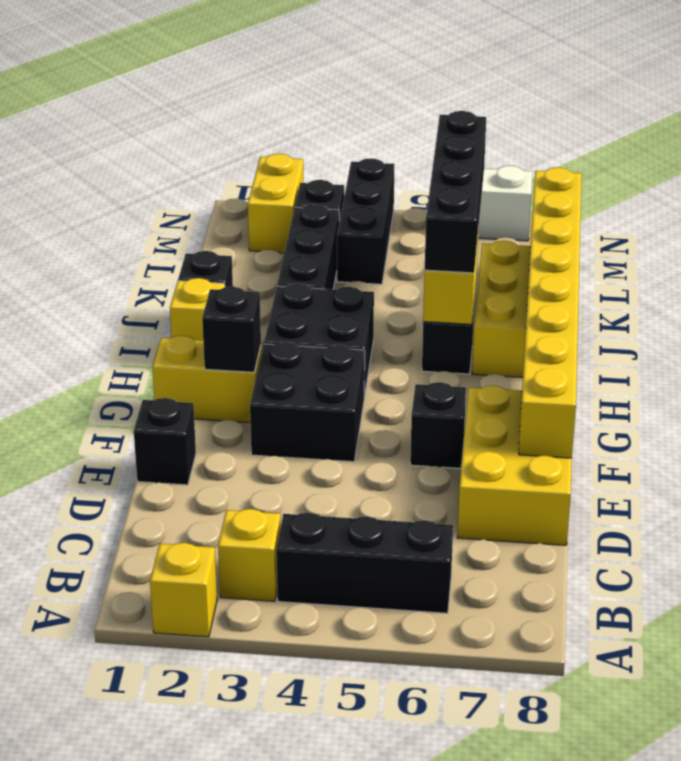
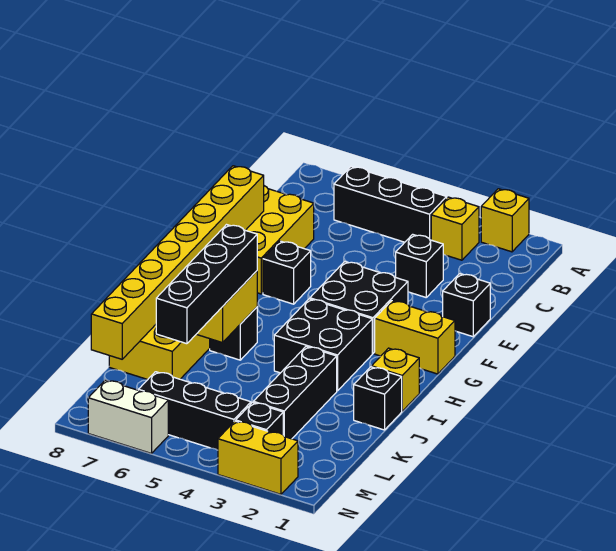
black brick G2 level 2 -> black brick D3 level 1
black brick L4:N4 level 1 -> black brick M4:M6 level 1
yellow brick M2:N2 level 1 -> yellow brick N2:N3 level 1

